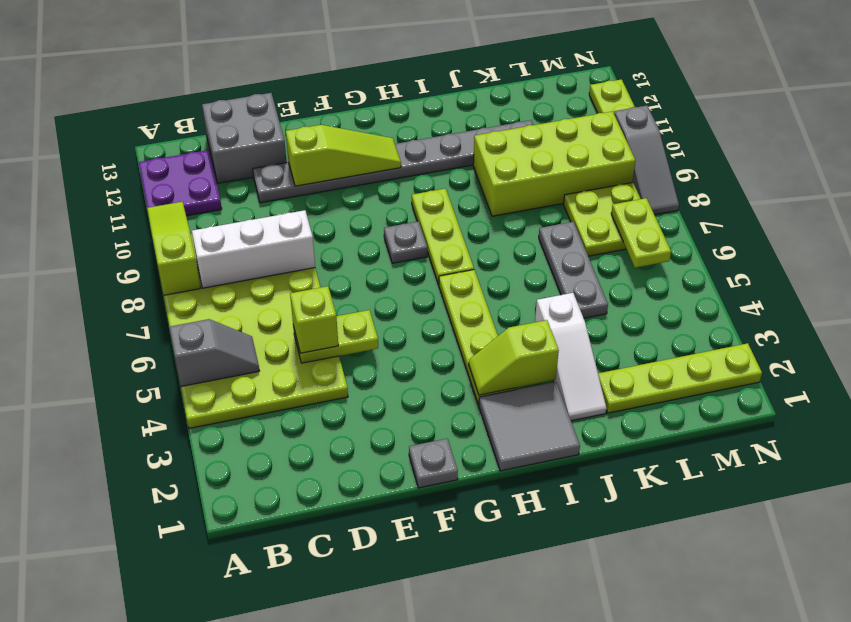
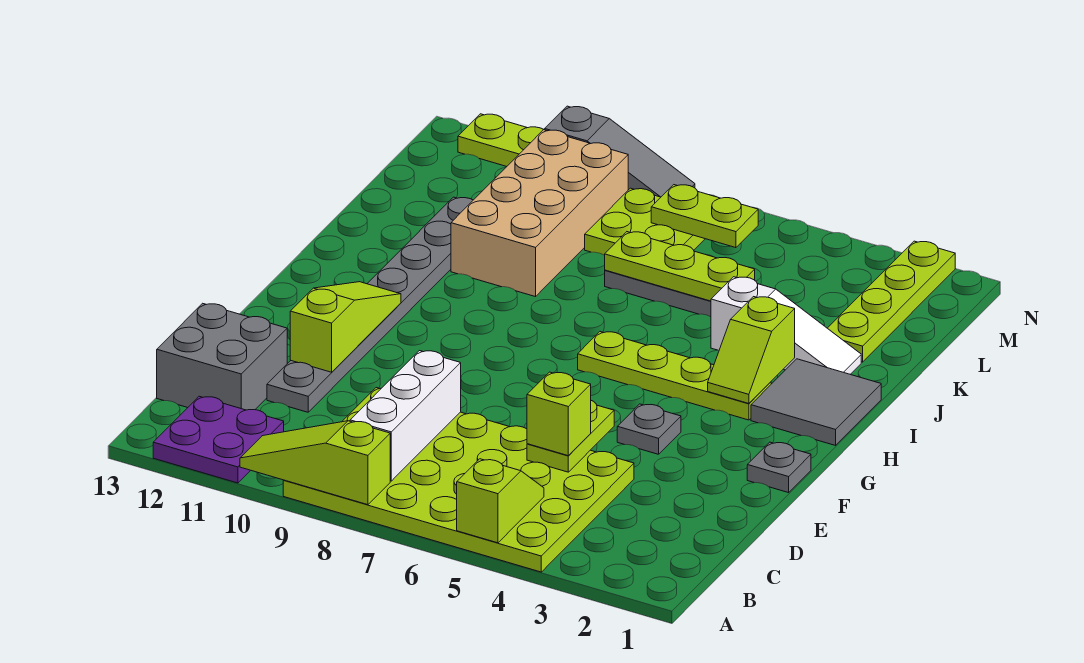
grey slope A5:B5 level 2 top A -> lime slope A5:B5 level 2 top A
grey plate G8 level 1 -> grey plate F4 level 1
lime plate H7:H9 level 1 -> lime plate K5:K7 level 2
lime brick J9:M10 level 1 -> tan brick J9:M10 level 1

